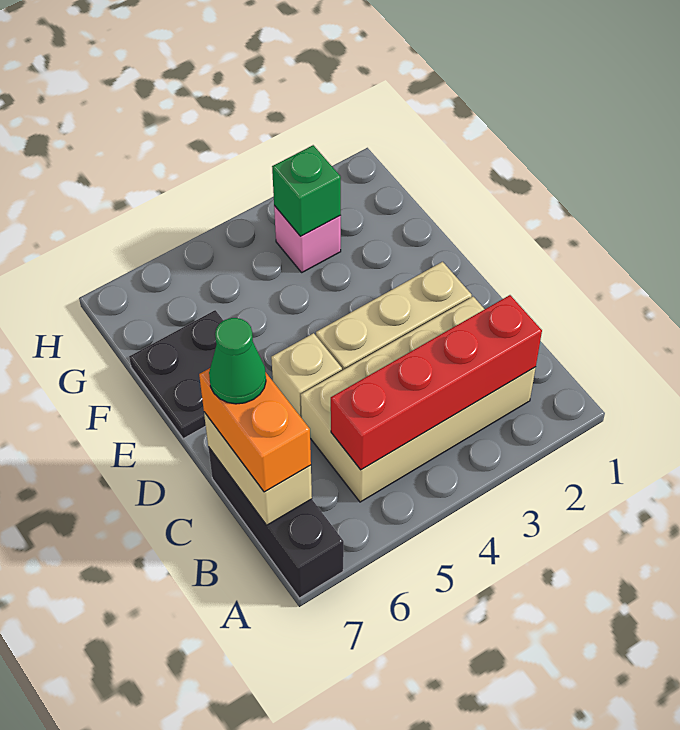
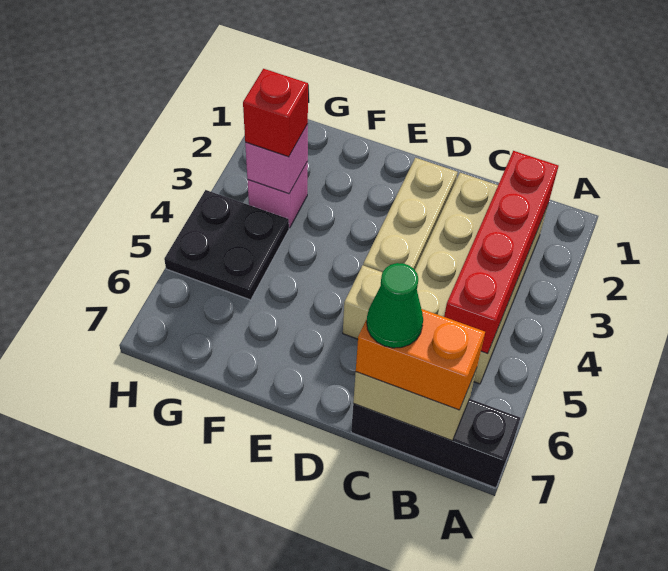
black plate E6:F7 level 1 -> black plate G4:H5 level 1
green brick G3 level 2 -> pink brick G3 level 2
none -> red brick G3 level 3

